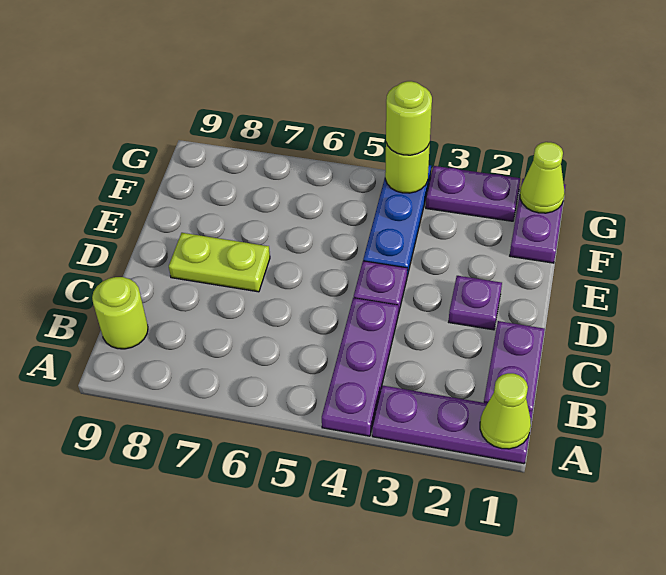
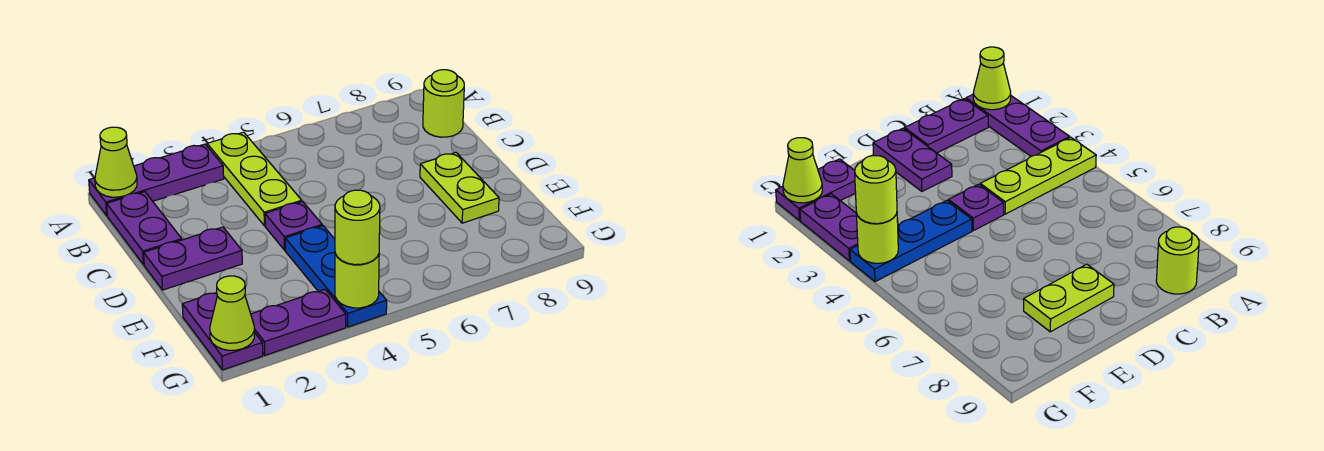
purple plate A4:C4 level 1 -> lime plate A4:C4 level 1
purple plate D2 level 1 -> purple plate D1:D2 level 1
lime plate D7:D8 level 1 -> lime plate D8:E8 level 1

